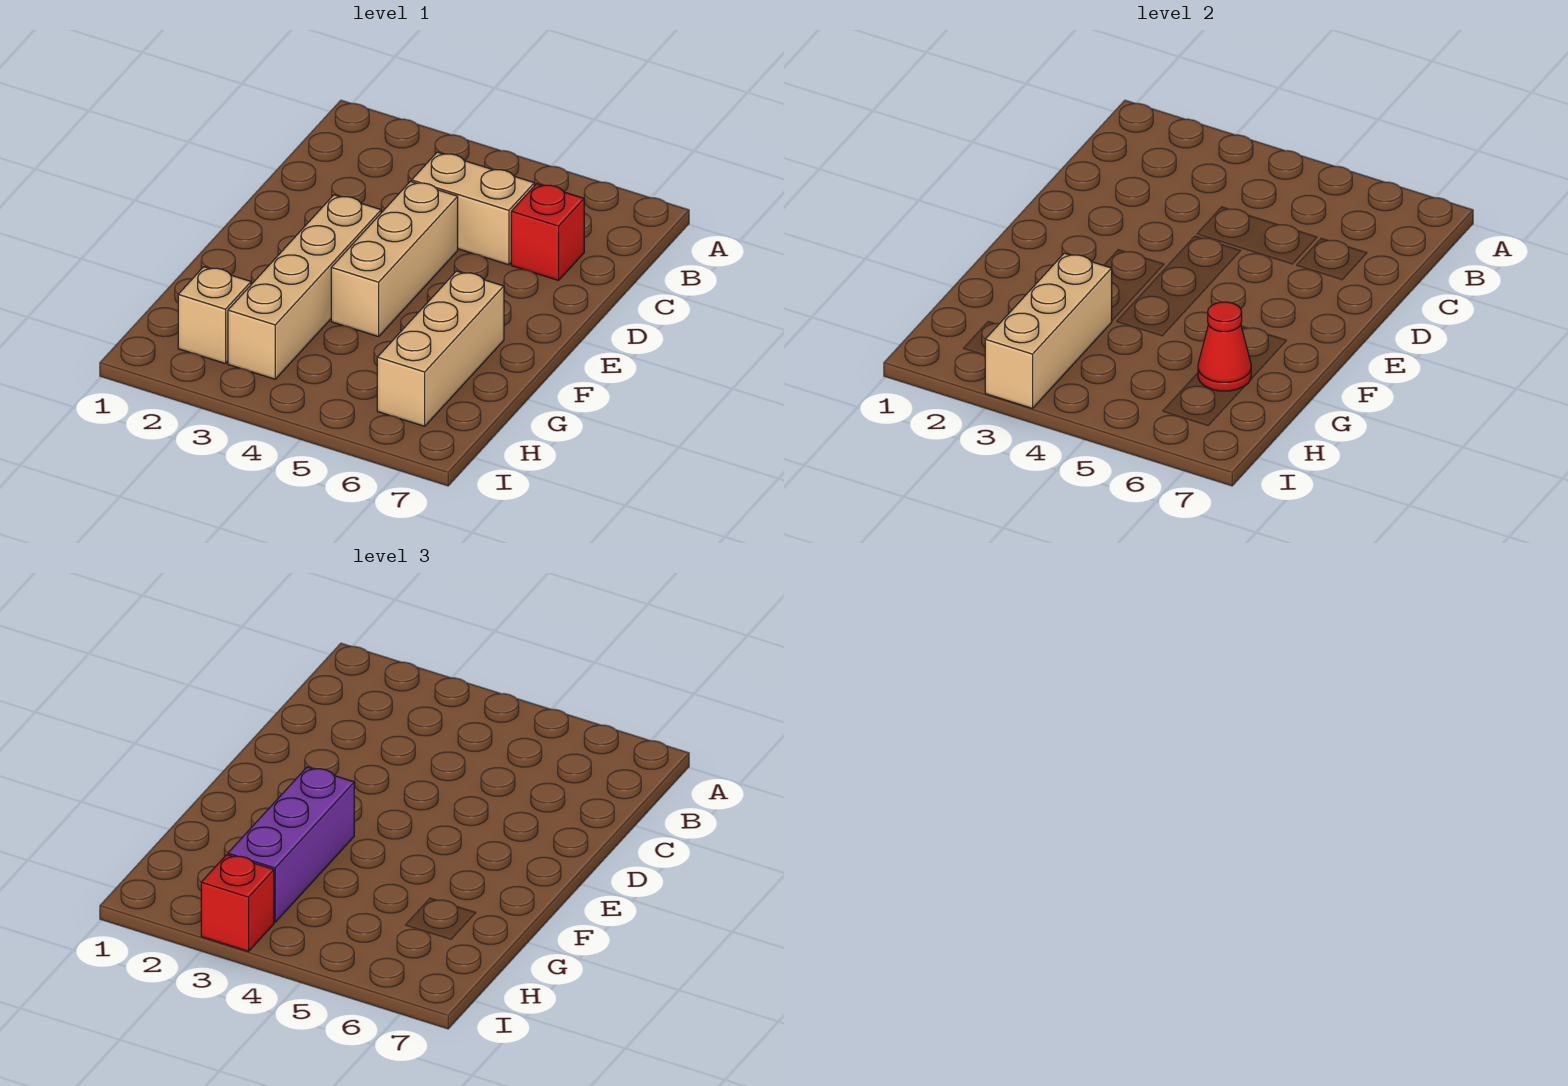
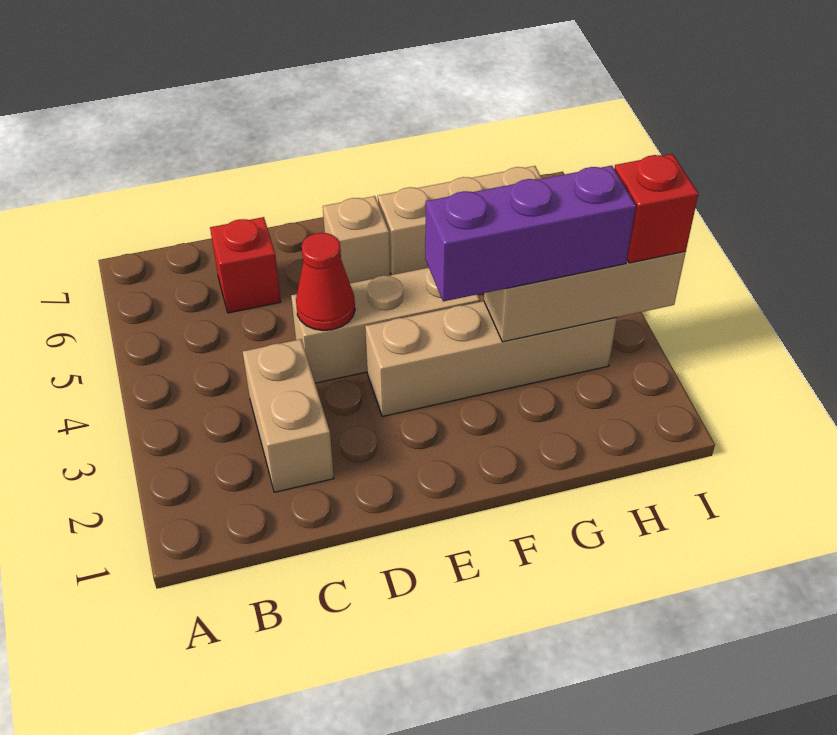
tan brick C4:C5 level 1 -> tan brick C2:C3 level 1
red cone G6 level 2 -> red cone D4 level 2
tan brick H2 level 1 -> tan brick E6 level 1

